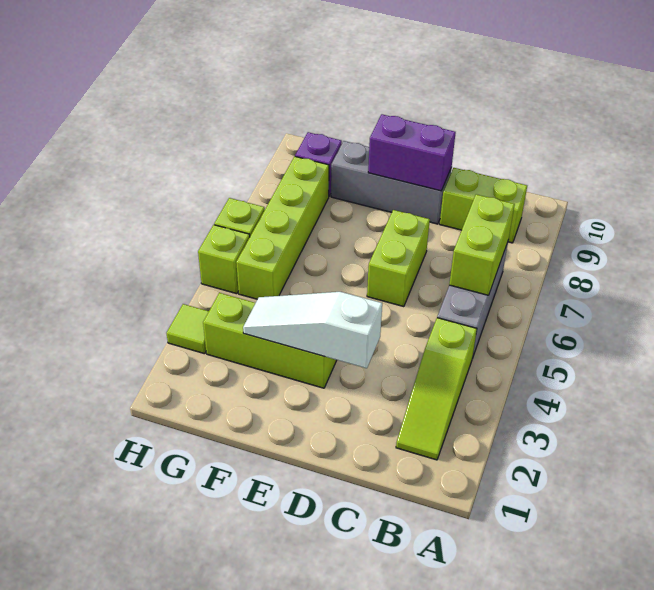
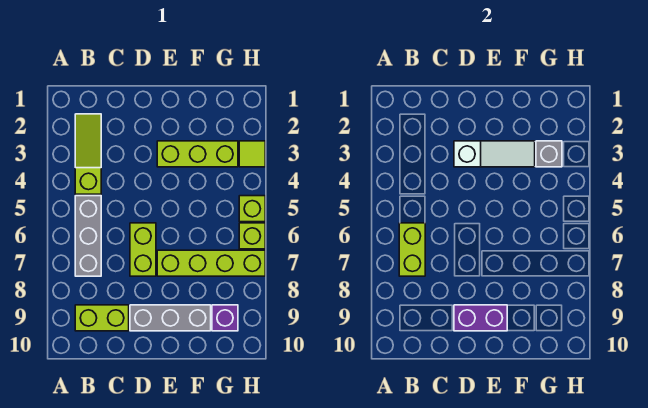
none -> grey brick G3 level 2
lime brick G5:G8 level 1 -> lime brick E7:H7 level 1

